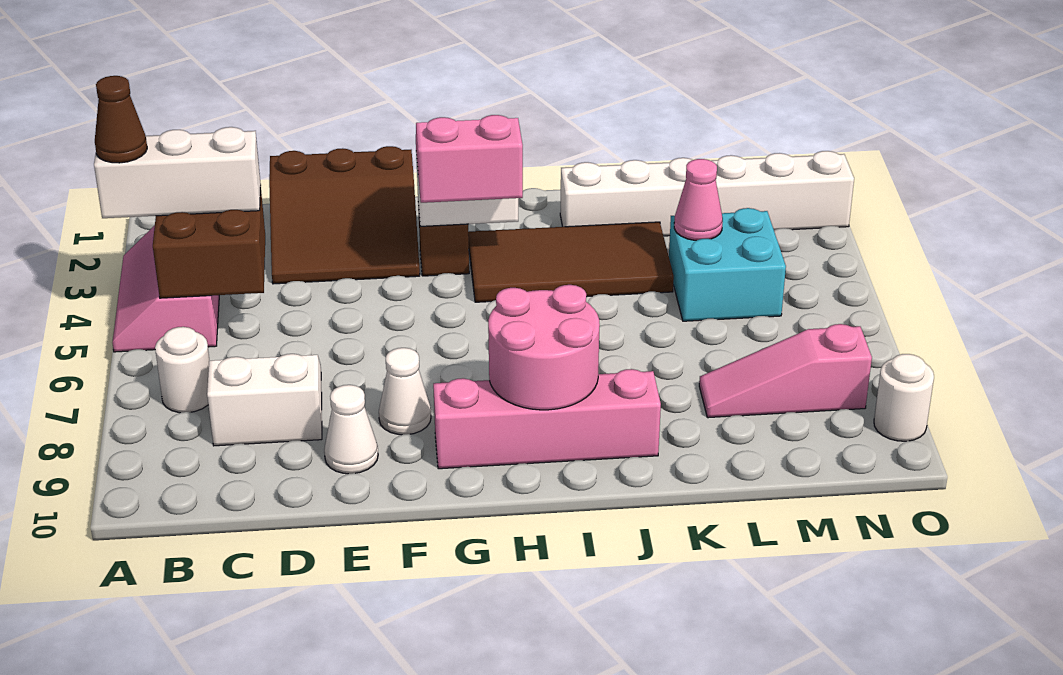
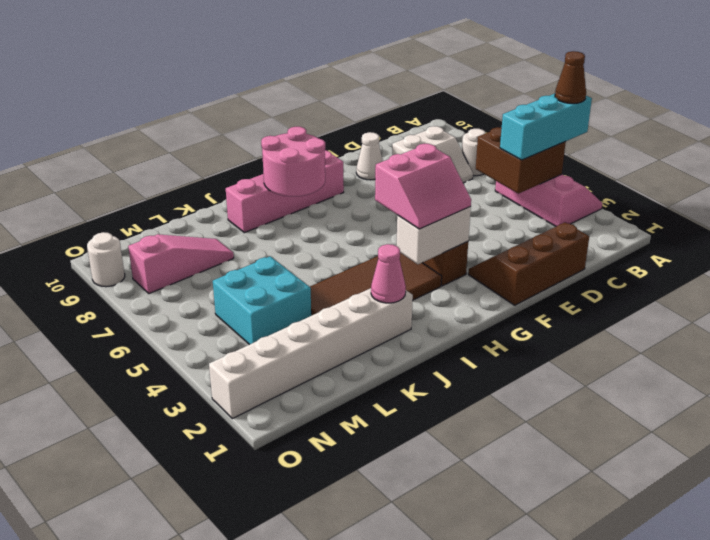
white brick A4:C4 level 3 -> cyan brick A4:C4 level 3
brown slope D1:F3 level 1 top 1 -> brown slope D1:F2 level 1 top 1
white cone F8 level 1 -> none
pink cone L4 level 2 -> pink cone J2 level 2

